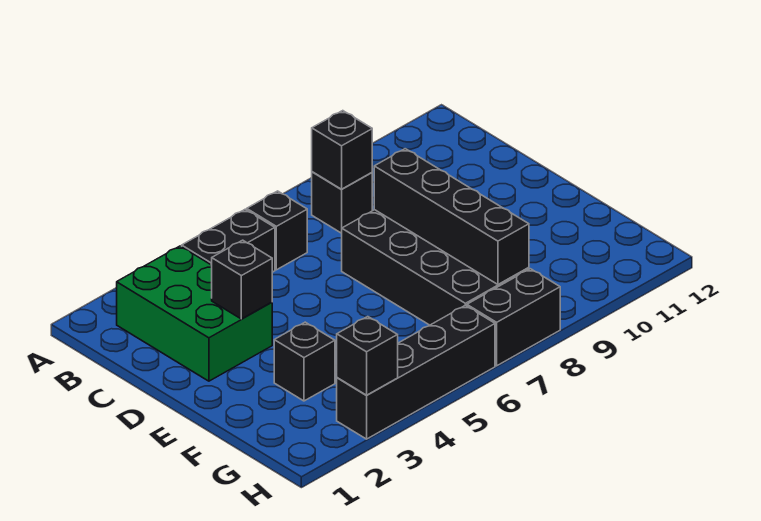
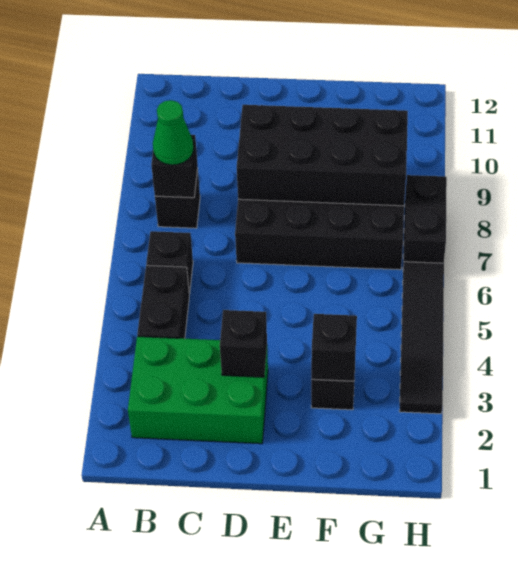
none -> green cone B8 level 3
black brick D8:G8 level 2 -> black brick D8:G9 level 2
black brick H3:H6 level 1 -> black tile H3:H6 level 1
black brick H3 level 2 -> black brick F3 level 2

